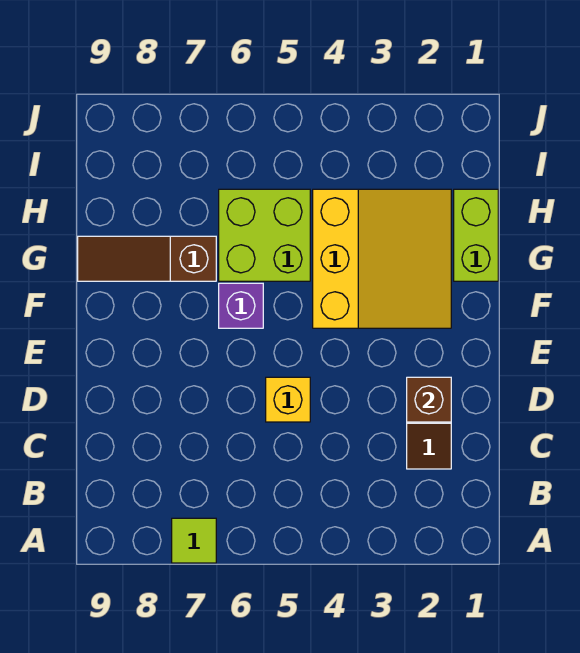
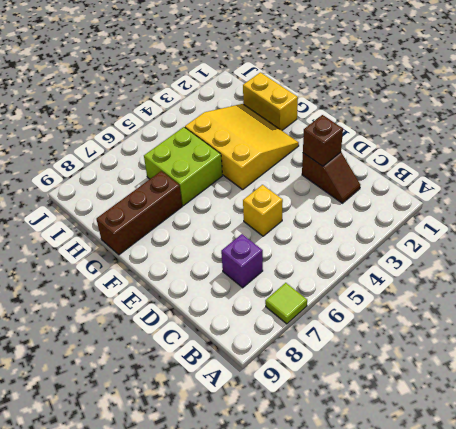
purple brick F6 level 1 -> purple brick C7 level 1
lime brick G1:H1 level 1 -> yellow brick G1:H1 level 1
brown slope G7:G9 level 1 top 7 -> brown brick G7:G9 level 1

